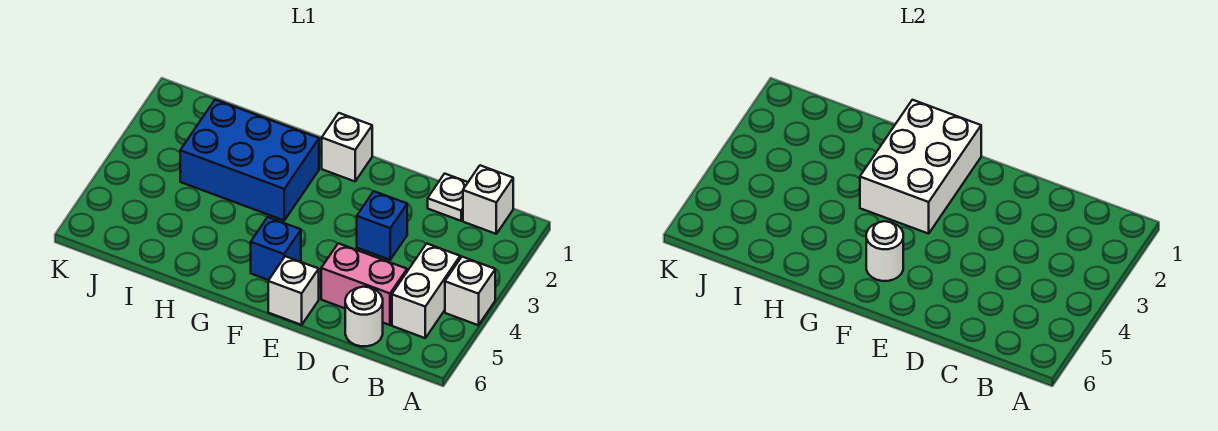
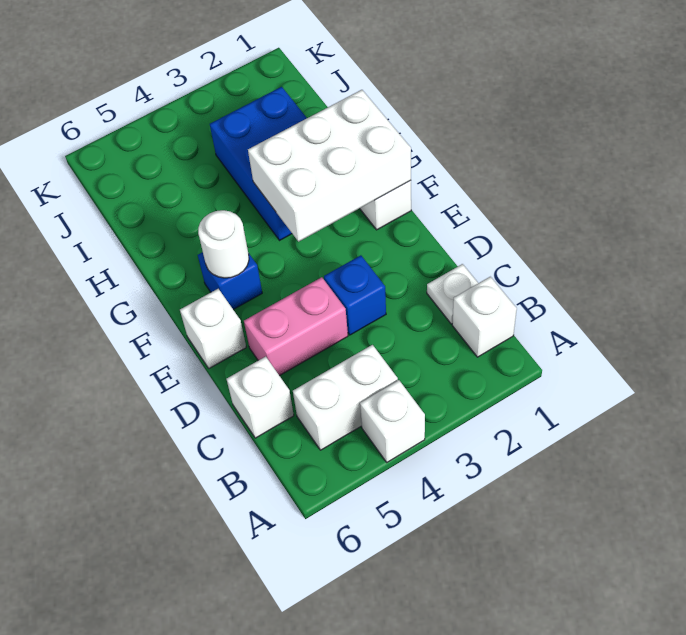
pink brick C5:D5 level 1 -> pink brick D4:D5 level 1
white round brick C6 level 1 -> white brick C6 level 1

